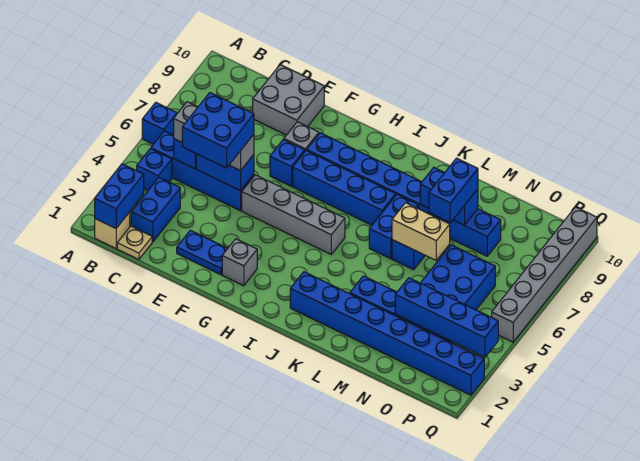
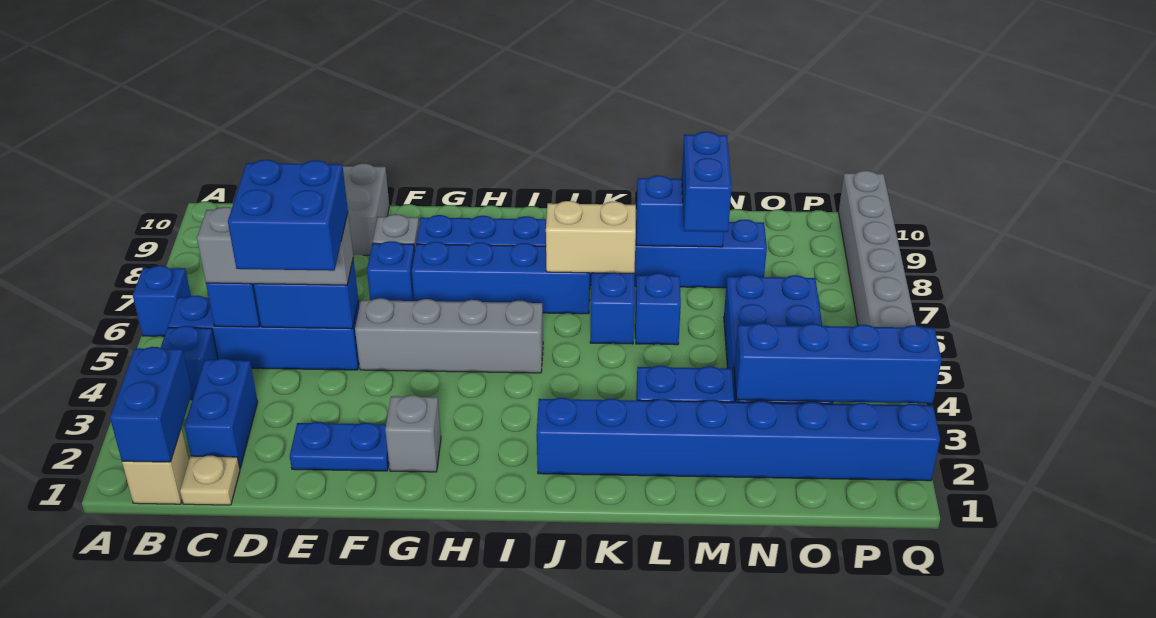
tan brick L6:M6 level 2 -> tan brick J7:K7 level 2

